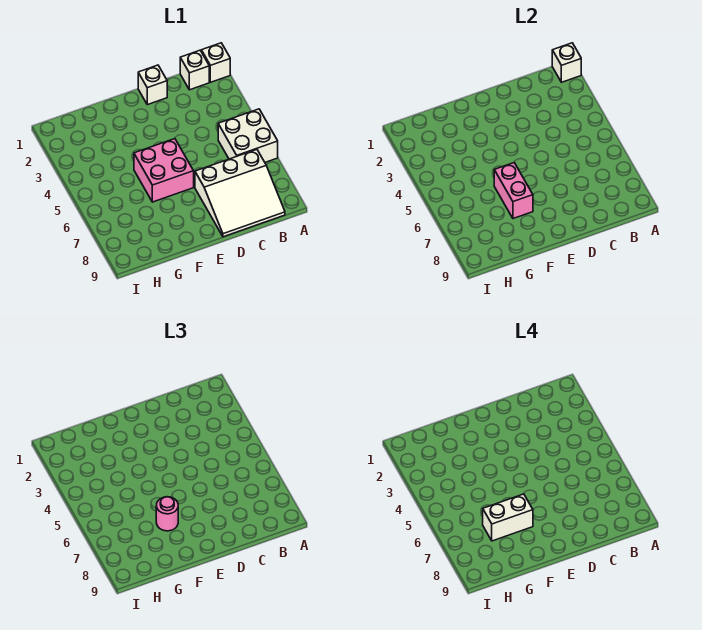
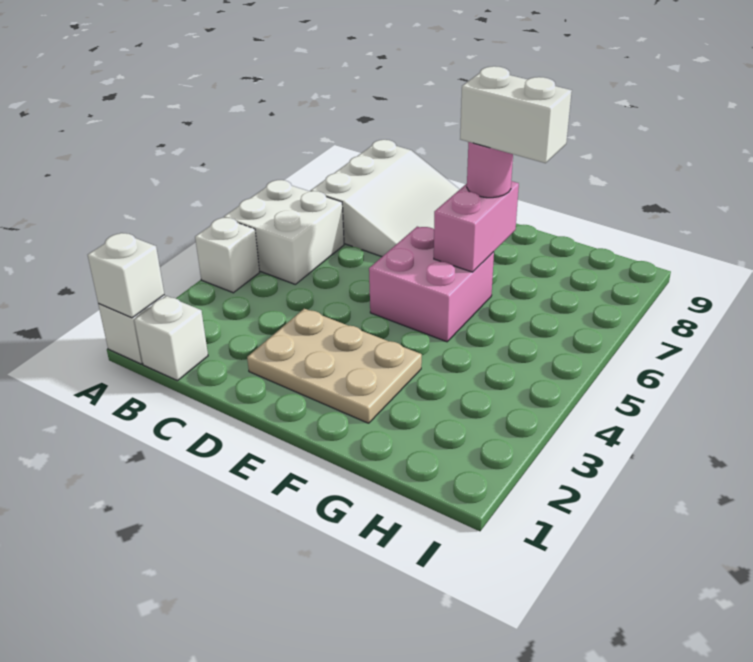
white slope B7:D9 level 1 top 7 -> white slope B7:D9 level 1 top B
white brick D1 level 1 -> white brick A4 level 1
none -> tan plate D2:F3 level 1

